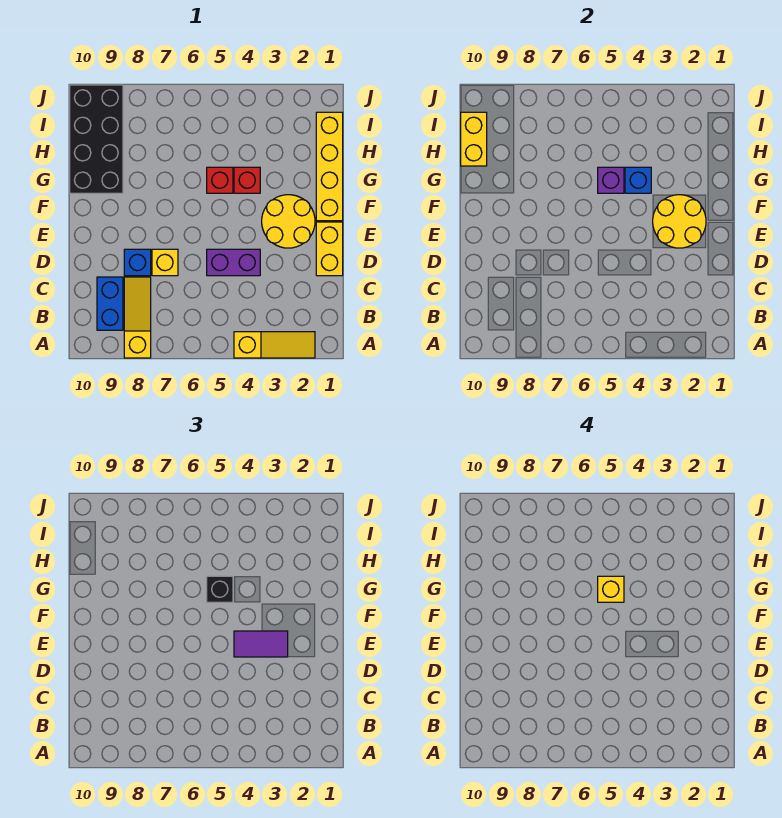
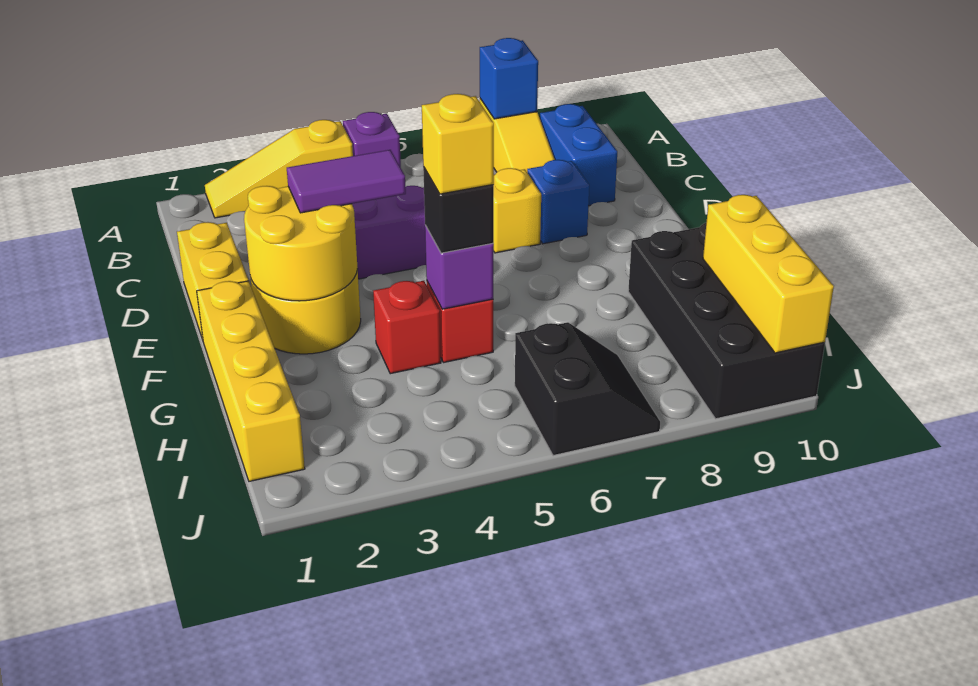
none -> purple brick A5 level 1
blue brick G4 level 2 -> blue brick A8 level 2
yellow brick H10:I10 level 2 -> yellow brick H10:J10 level 2
none -> black slope I6:J7 level 1 top 6

